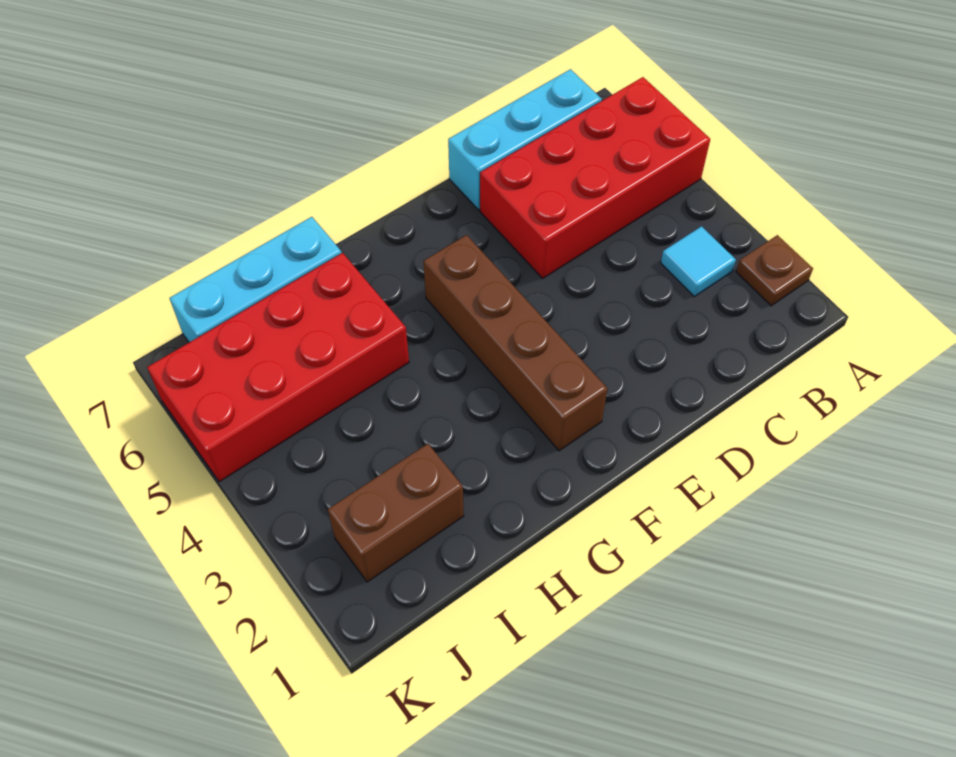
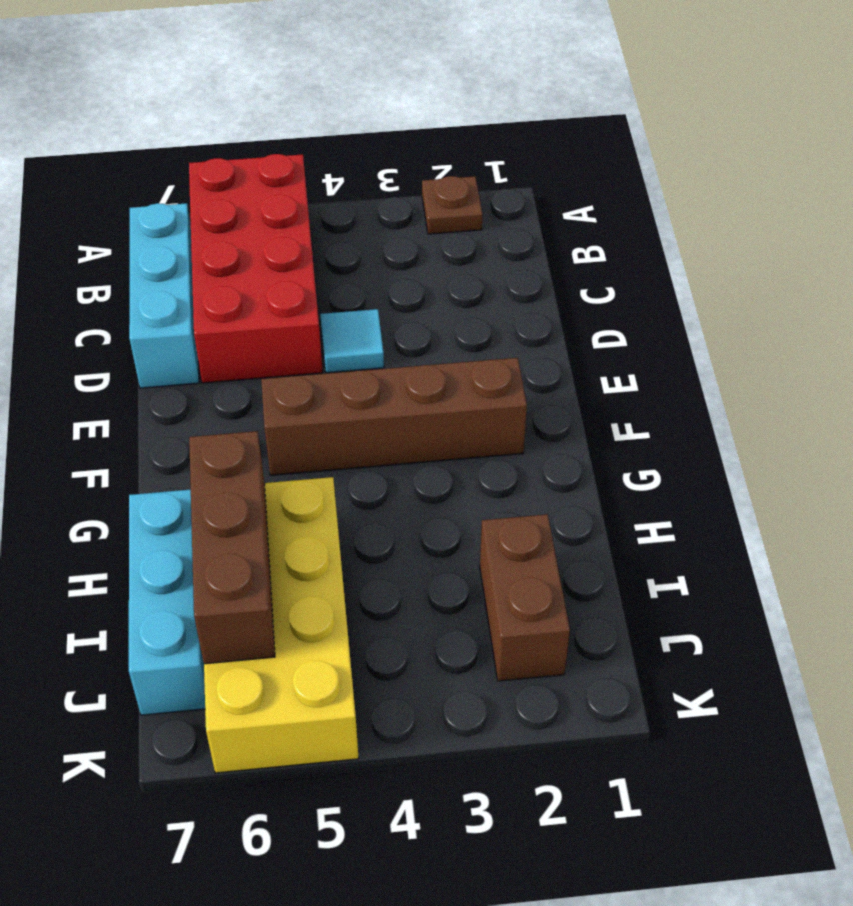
cyan tile B3 level 1 -> cyan tile D4 level 1
red brick H5:K6 level 1 -> yellow brick H5:K6 level 1
none -> brown brick H6:J6 level 2

